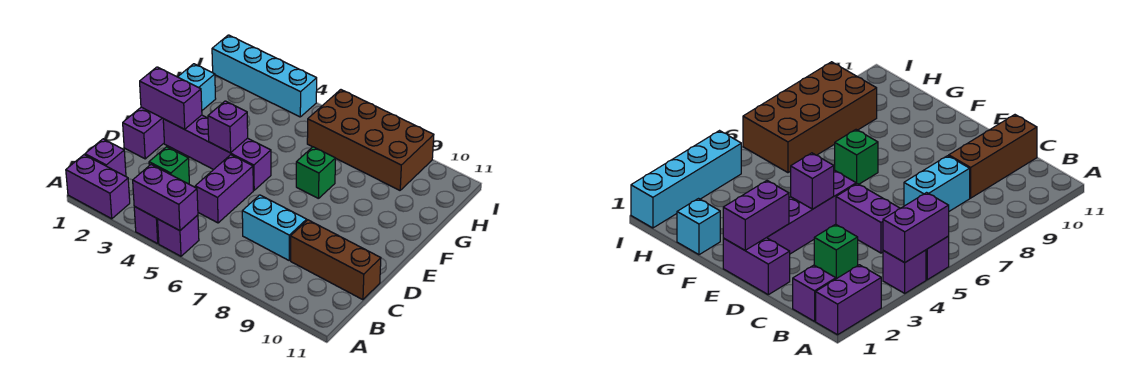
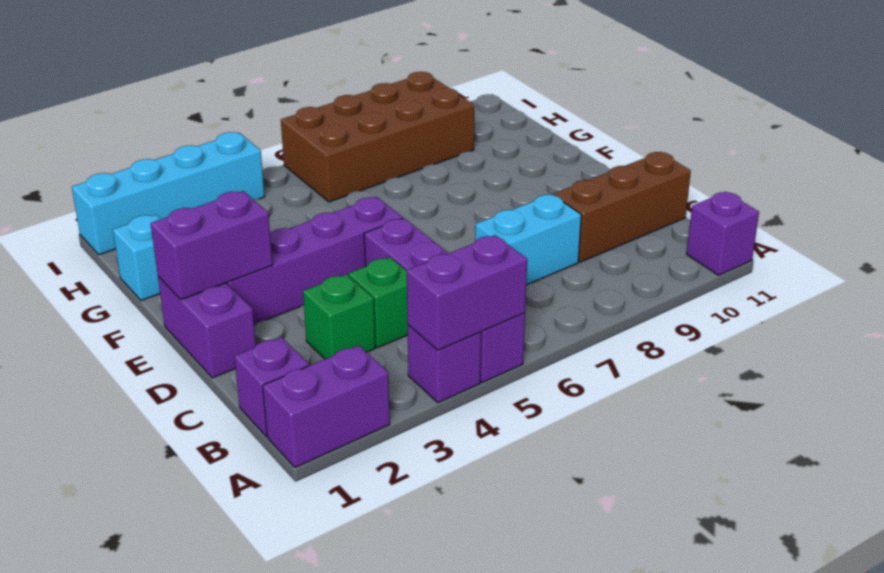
purple brick E4 level 2 -> purple brick A11 level 1
green brick F7 level 1 -> green brick C4 level 1

